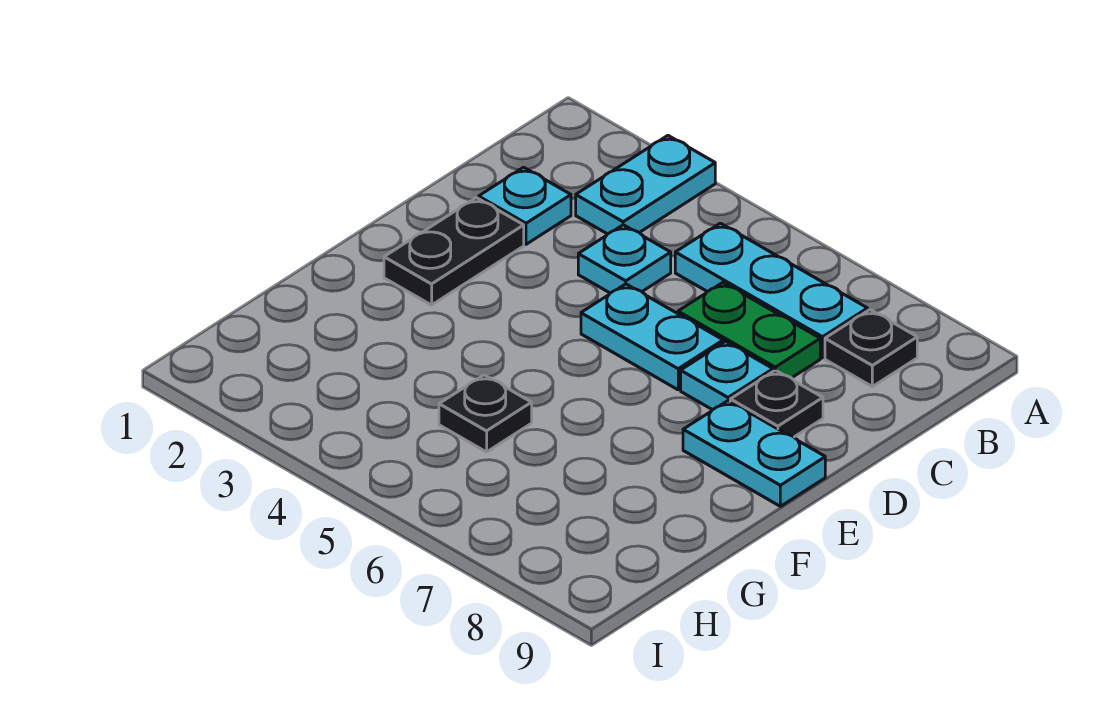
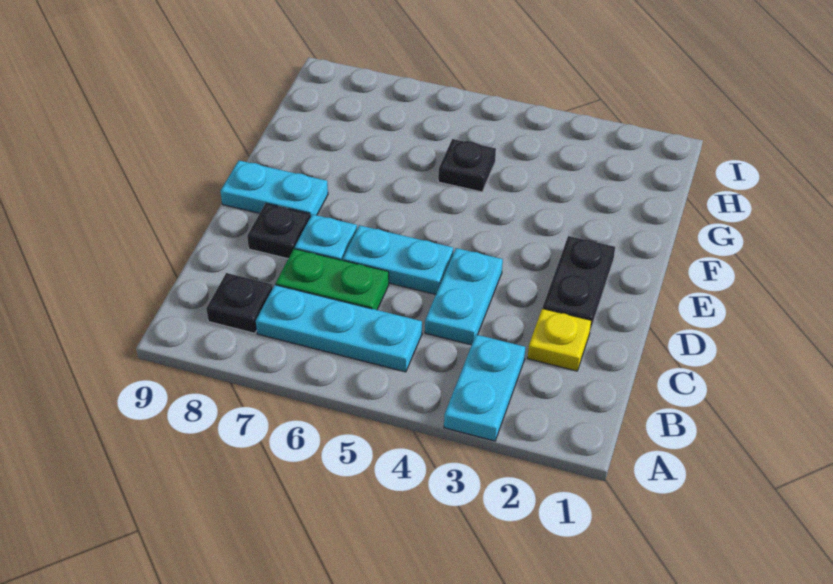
cyan plate C2 level 1 -> yellow plate C2 level 1
cyan plate C4 level 1 -> cyan plate C4:D4 level 1

